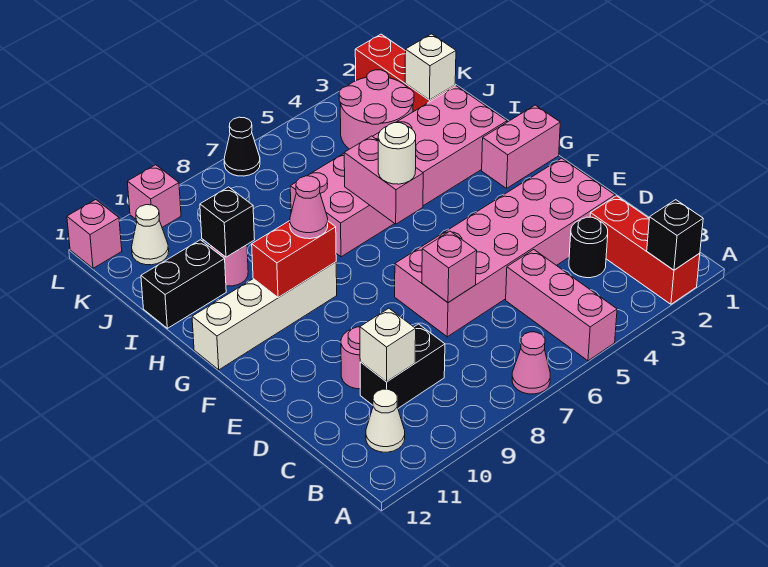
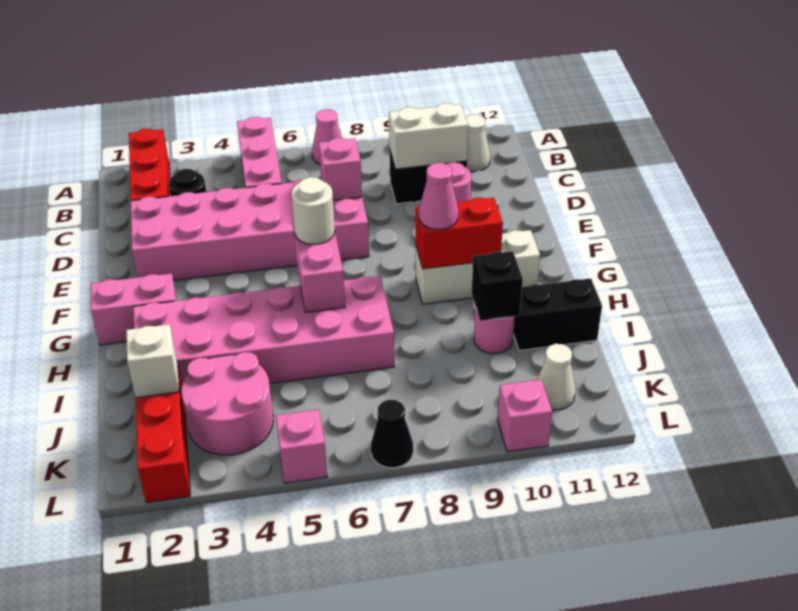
black brick A2 level 2 -> none
white brick C10 level 2 -> white brick C9:C10 level 2
white brick G9:G12 level 1 -> white brick G9:G11 level 1
pink brick L12 level 1 -> pink brick L5 level 1

